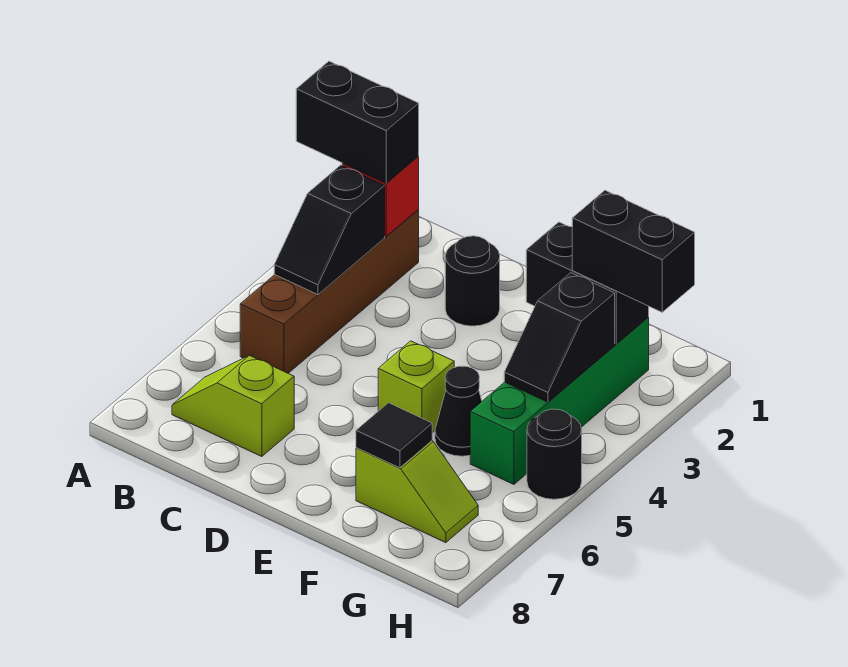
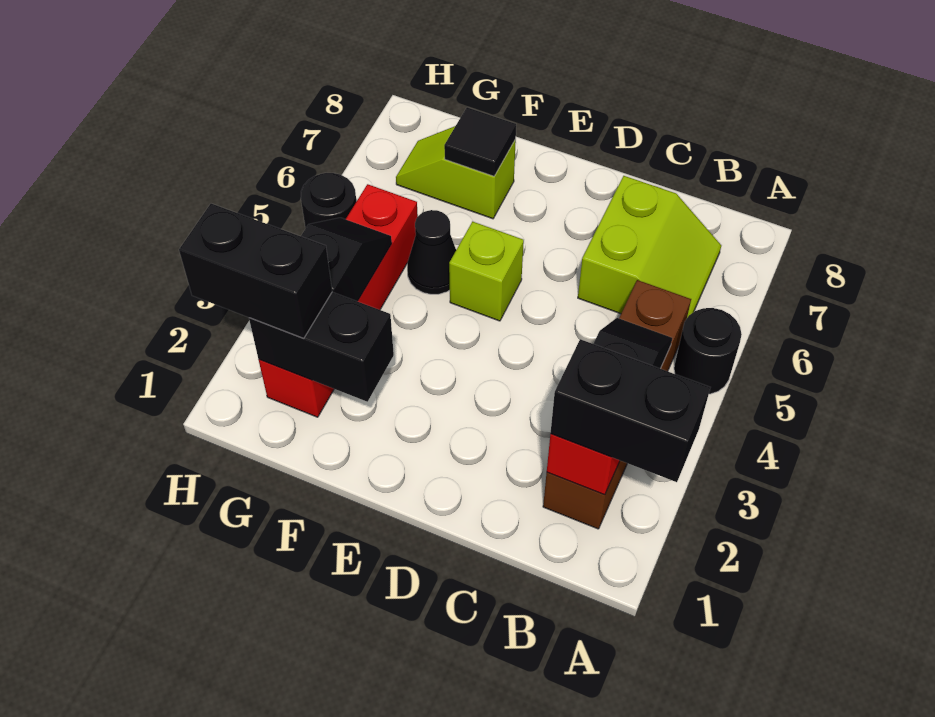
lime slope B7:C7 level 1 top C -> lime slope B6:C7 level 1 top C
black round brick D2 level 1 -> black round brick A5 level 1
green brick G2:G5 level 1 -> red brick G2:G5 level 1

